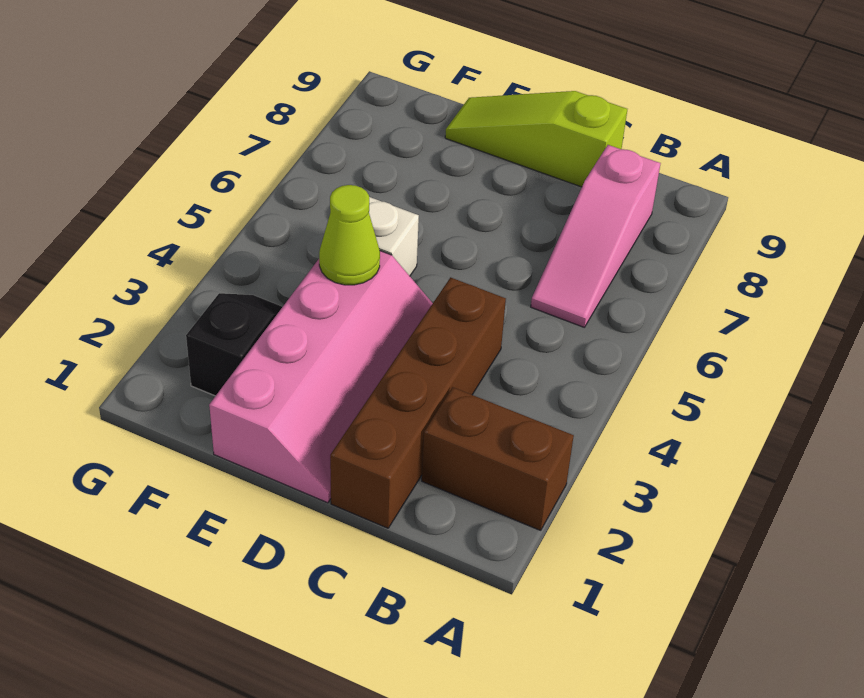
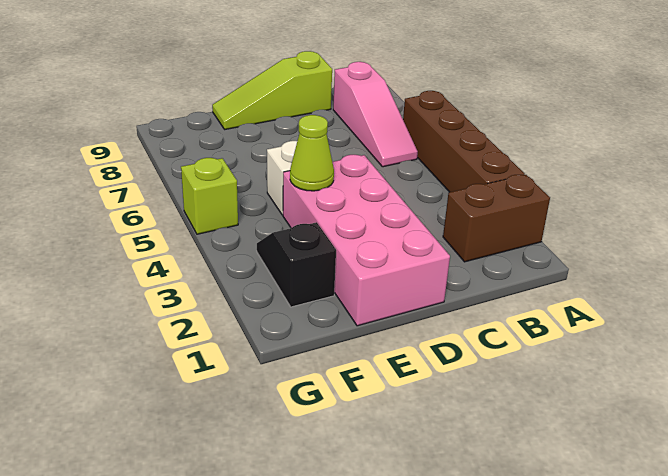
brown brick C1:C4 level 1 -> brown brick A3:A6 level 1
pink slope D1:E4 level 1 top E -> pink brick D1:E4 level 1
none -> lime brick G5 level 1

